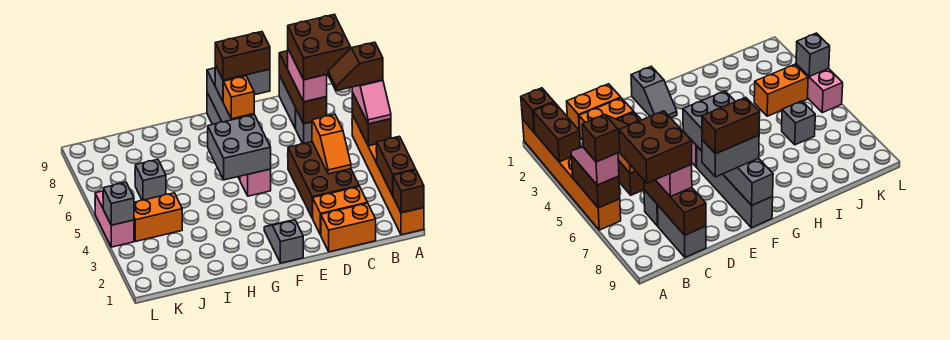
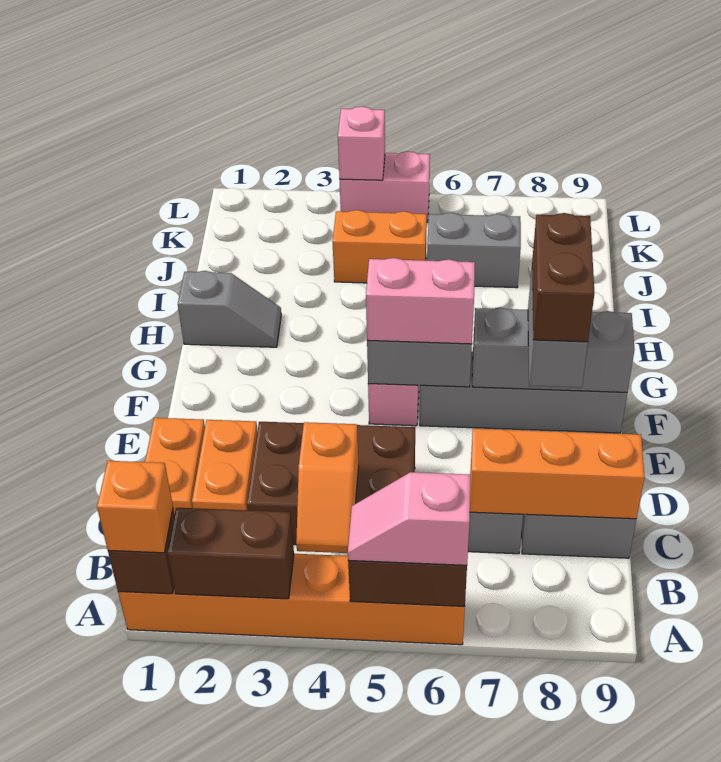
brown slope A6:B6 level 4 top A -> none
brown brick B7:C8 level 4 -> none
orange slope C4:C5 level 2 top 5 -> orange slope B4:C4 level 2 top C
brown brick C7:C9 level 2 -> orange brick C7:C9 level 2
pink brick C7:C8 level 3 -> pink brick F5:F6 level 3
grey slope F1:F2 level 1 top 1 -> grey slope H1:H2 level 1 top 1
orange brick F7 level 3 -> orange brick A1 level 3
orange brick J4:K4 level 1 -> orange brick J4:J5 level 1
grey brick J6 level 1 -> grey brick J6:J7 level 1
grey brick L4 level 2 -> pink brick L4 level 2

